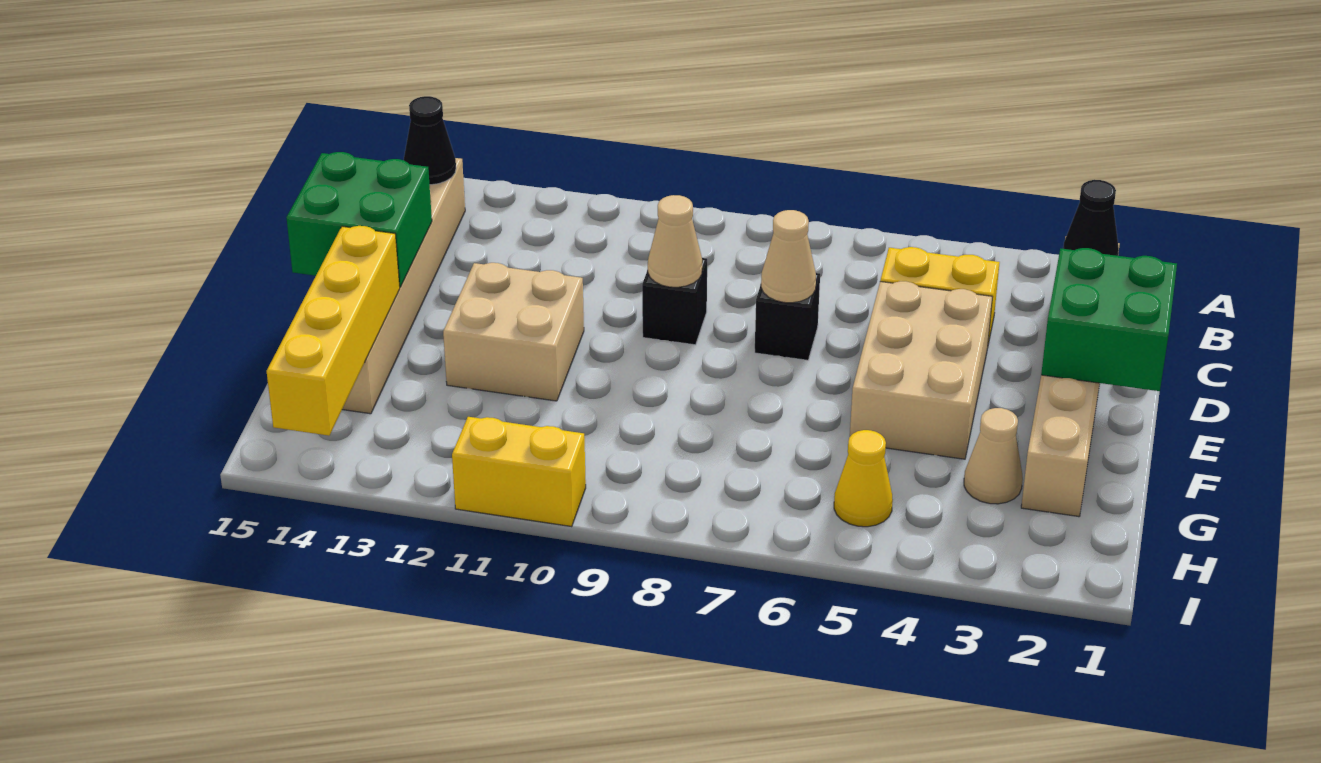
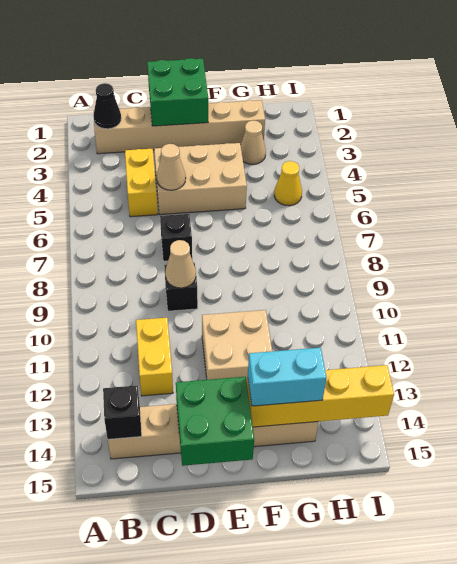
black cone B14 level 2 -> black brick B14 level 2
tan cone D7 level 2 -> tan cone D5 level 2
none -> cyan brick F14:G14 level 3
yellow brick I10:I11 level 1 -> yellow brick C11:C12 level 1

